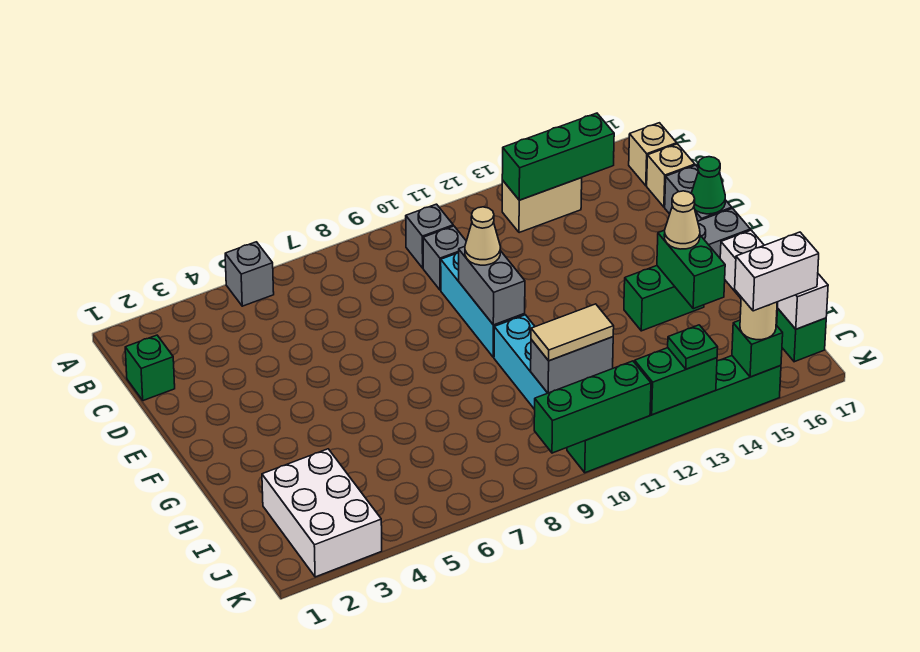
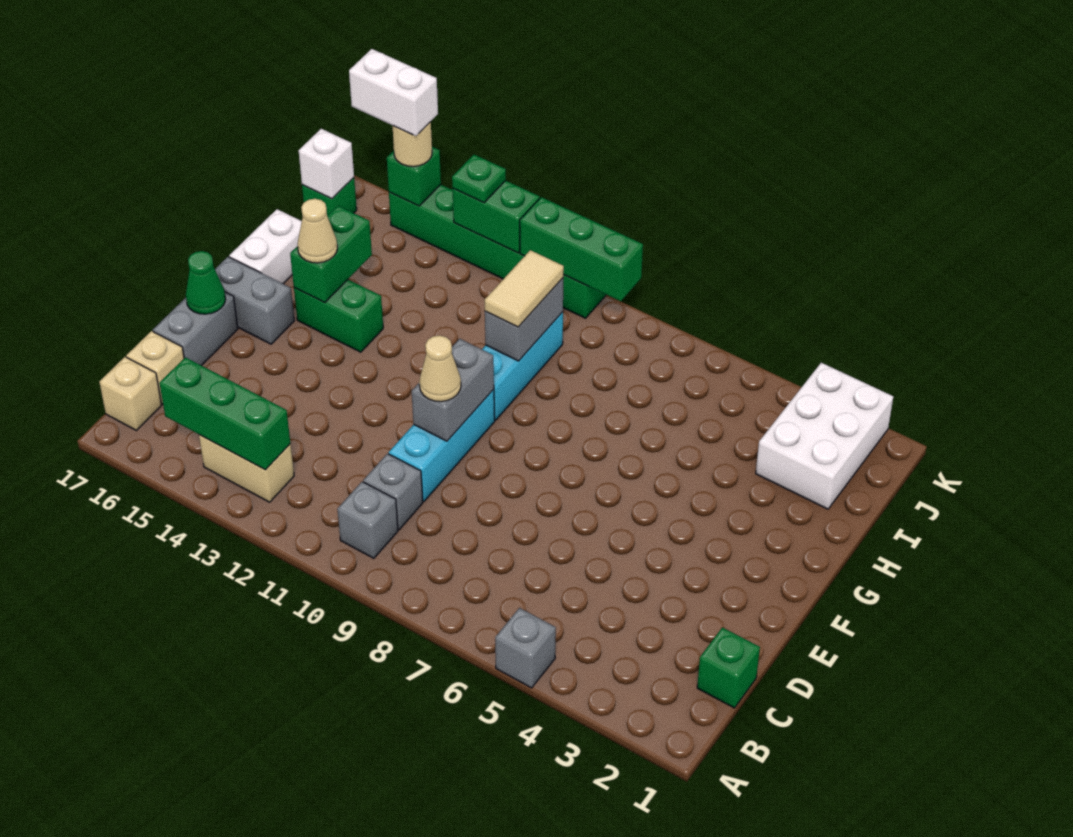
grey brick I10:I11 level 2 -> grey brick H10:I10 level 2
tan tile I10:I11 level 3 -> tan tile H10:I10 level 3

